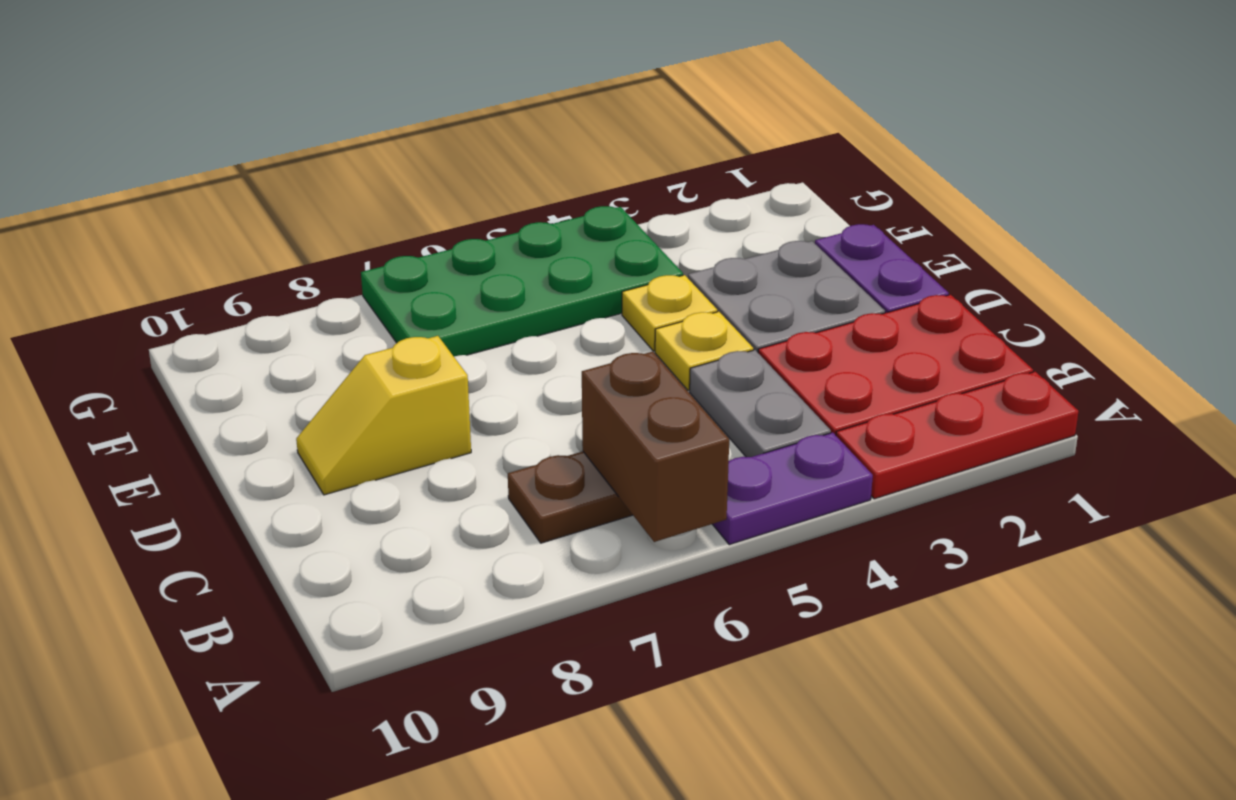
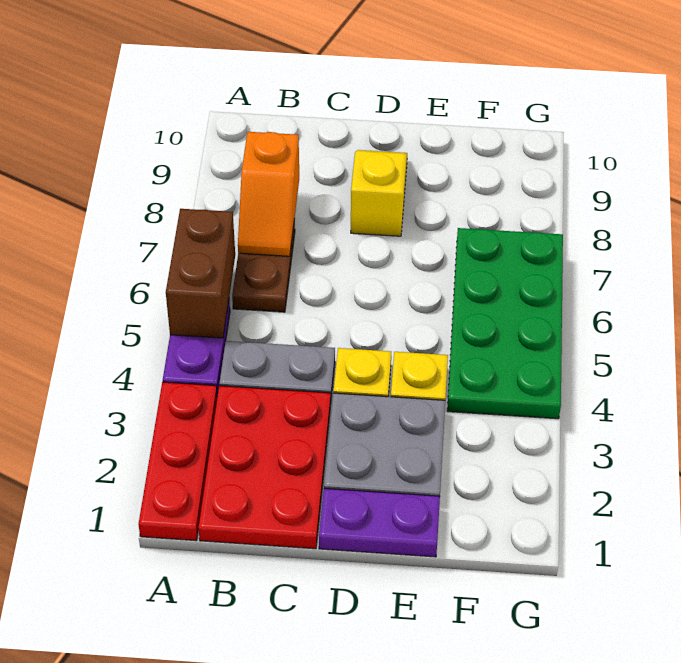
brown brick A6:B6 level 2 -> brown brick A5:A6 level 2
none -> orange slope B7:B8 level 2 top 8

